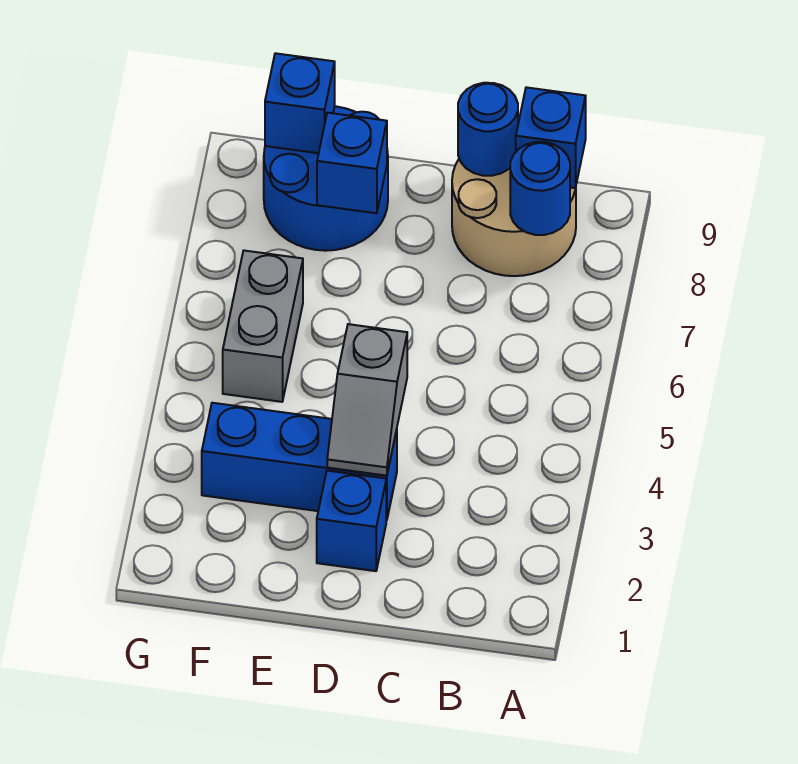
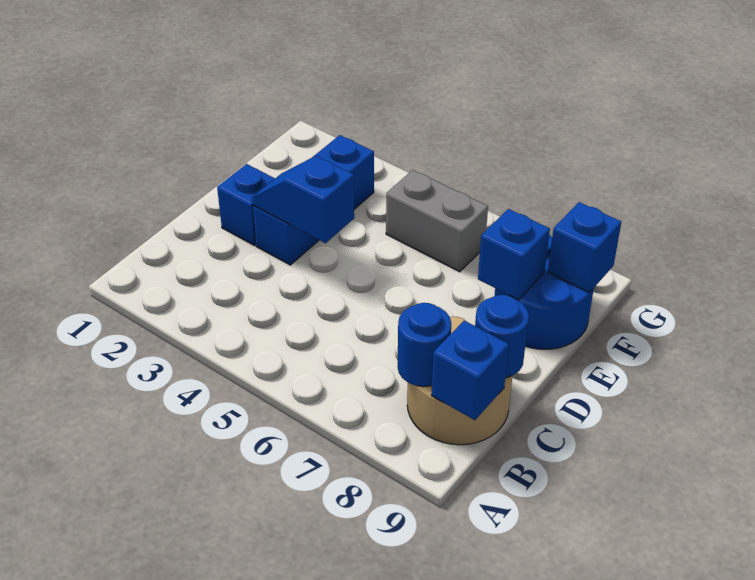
grey slope D3:D4 level 2 top 4 -> blue slope D3:D4 level 2 top 4

